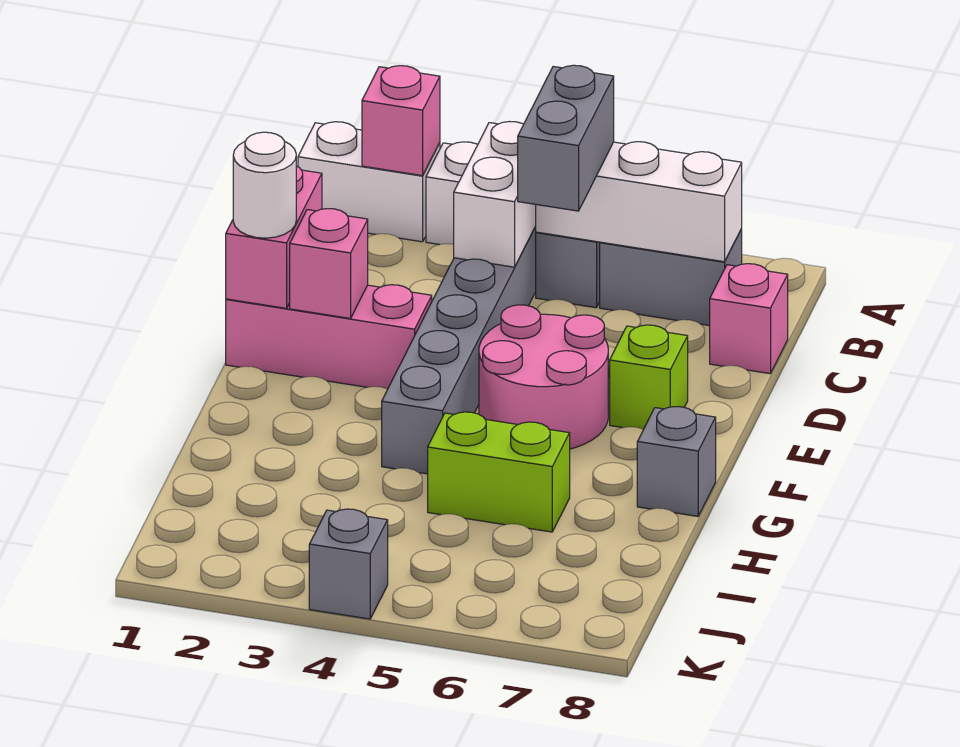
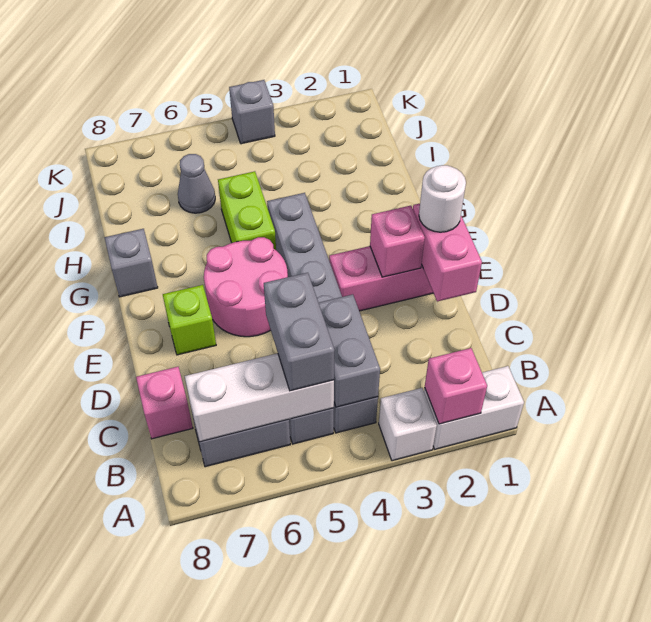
white brick B4:C4 level 2 -> grey brick B4:C4 level 2
lime brick H5:H6 level 1 -> lime brick G5:H5 level 1
none -> grey cone I6 level 1

